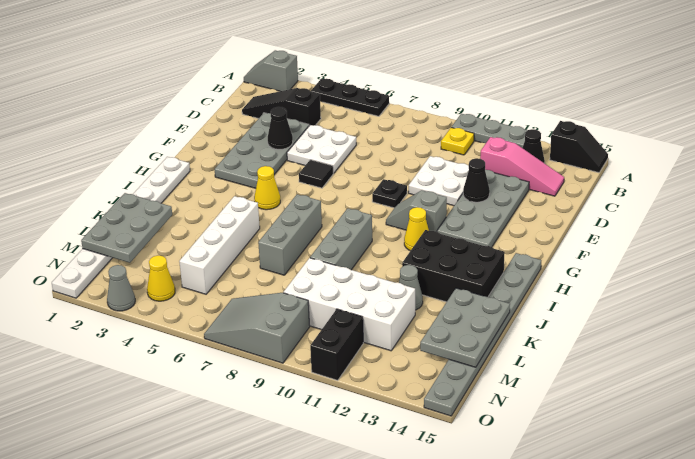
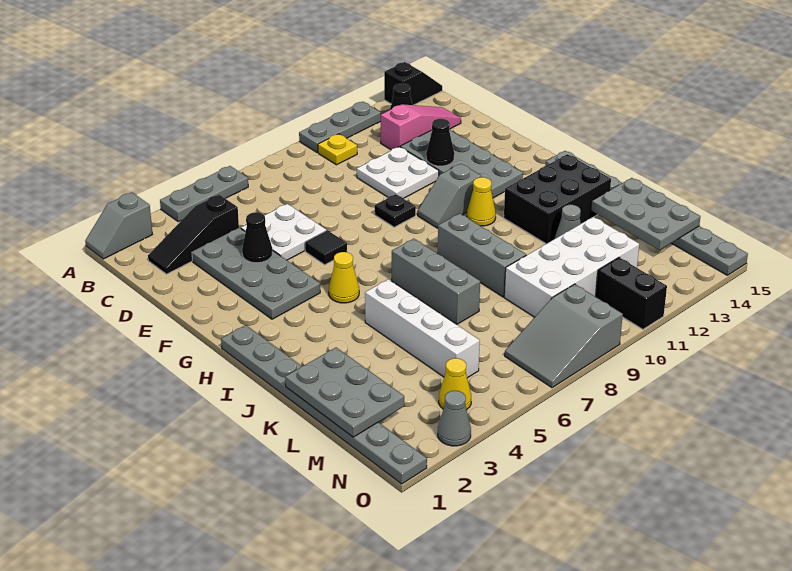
black plate A4:A6 level 1 -> grey plate A4:A6 level 1
white plate H1:O1 level 1 -> grey plate H1:O1 level 1

